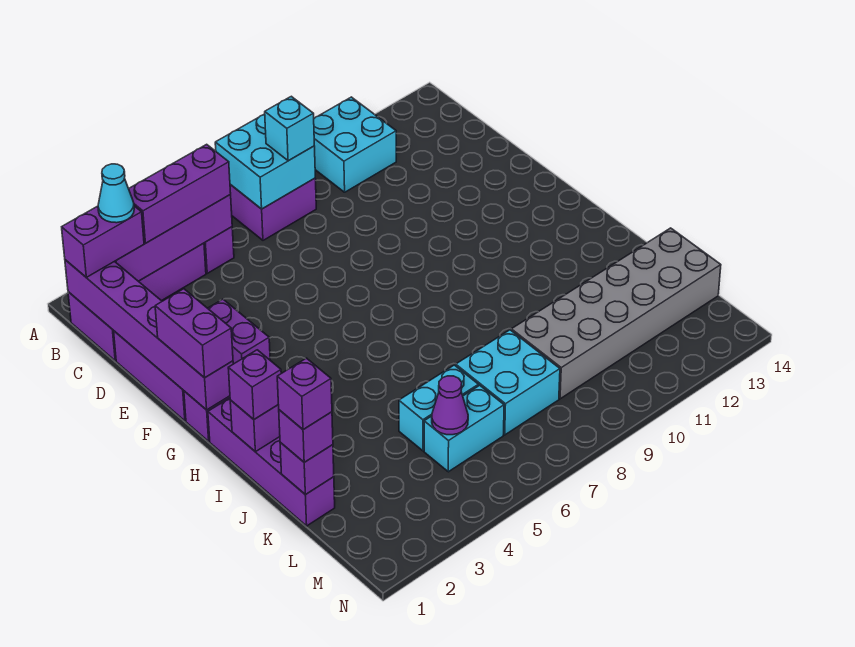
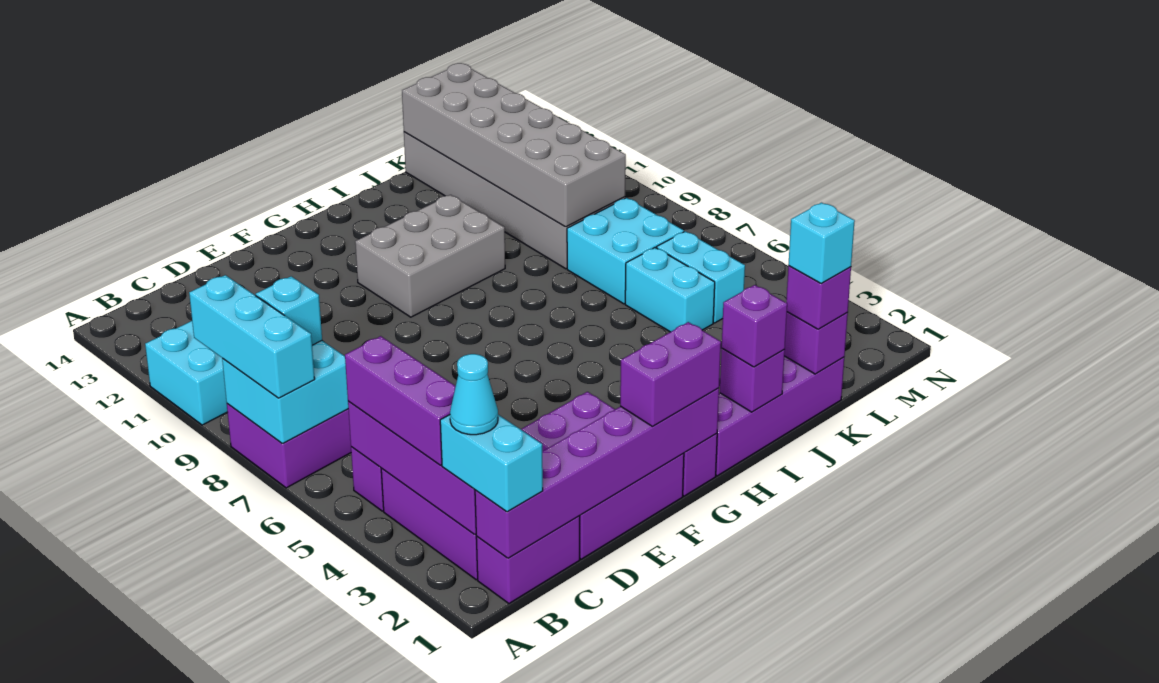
none -> cyan brick A7:A9 level 3
purple brick B1:B2 level 3 -> cyan brick B1:B2 level 3
none -> grey brick G10:I11 level 1
purple brick K1 level 4 -> cyan brick K1 level 4
none -> grey brick K9:L14 level 2
purple cone L5 level 2 -> none

